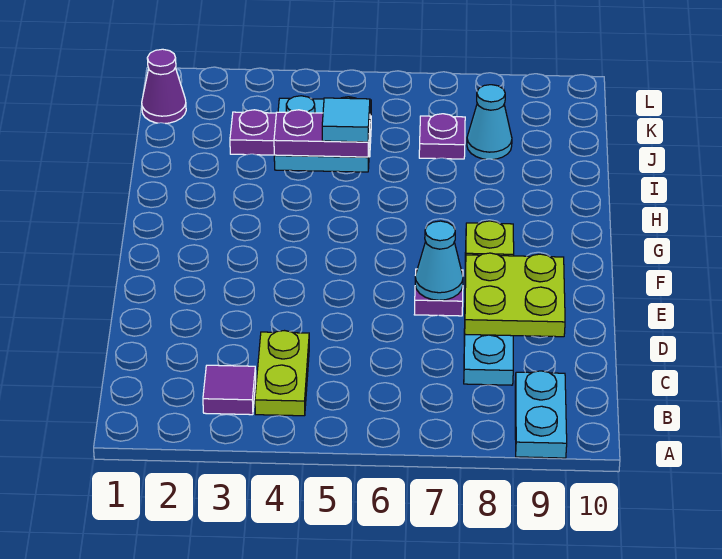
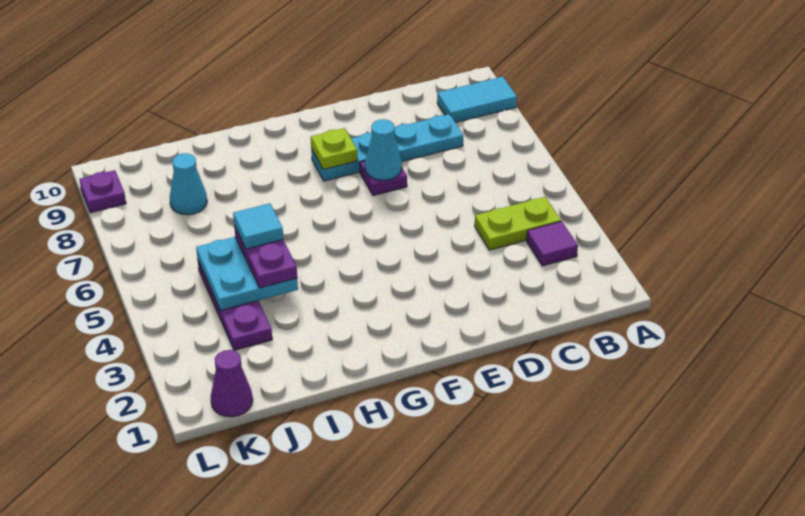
cyan plate A9:B9 level 1 -> cyan tile A9:B9 level 1
lime plate D8:E9 level 2 -> none
purple plate J7 level 1 -> purple plate L9 level 1

